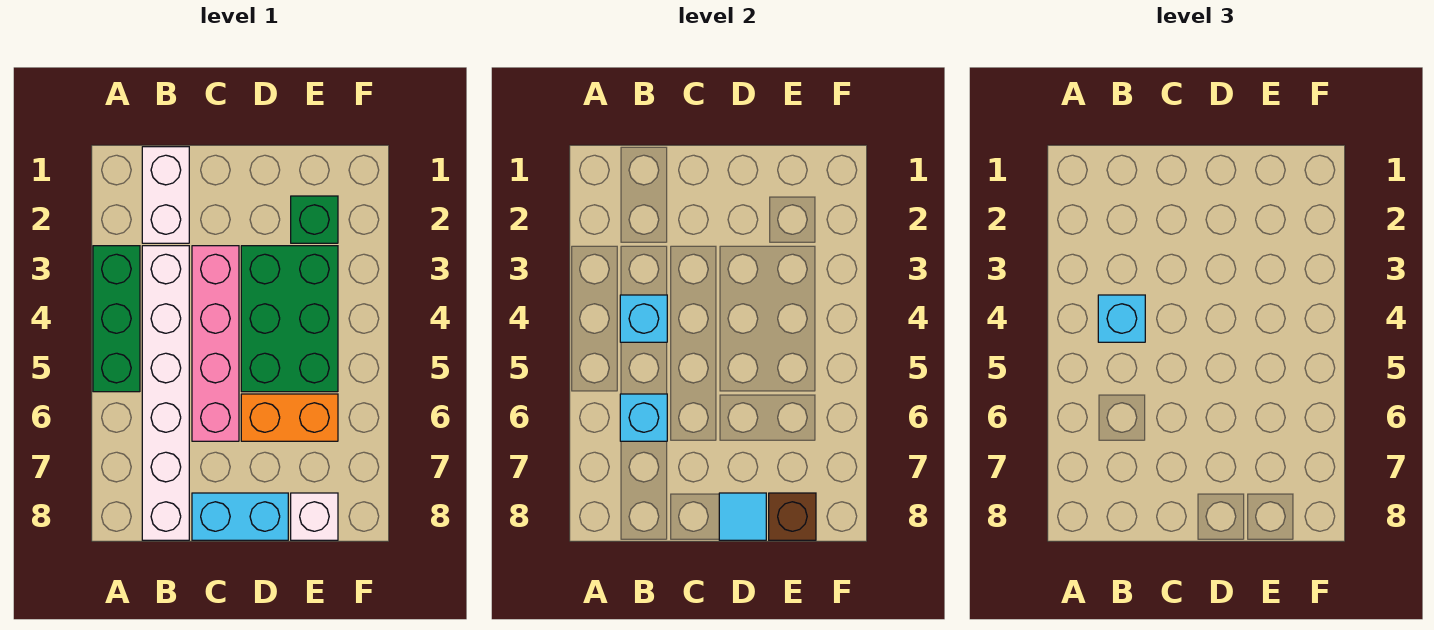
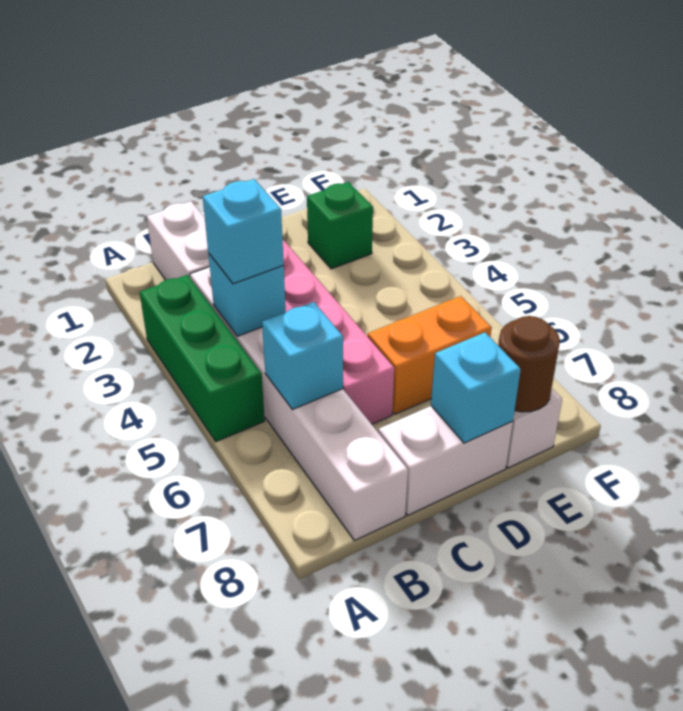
cyan brick C8:D8 level 1 -> white brick C8:D8 level 1
green brick D3:E5 level 1 -> none
cyan tile D8 level 2 -> cyan brick D8 level 2
brown brick E8 level 2 -> brown round brick E8 level 2

